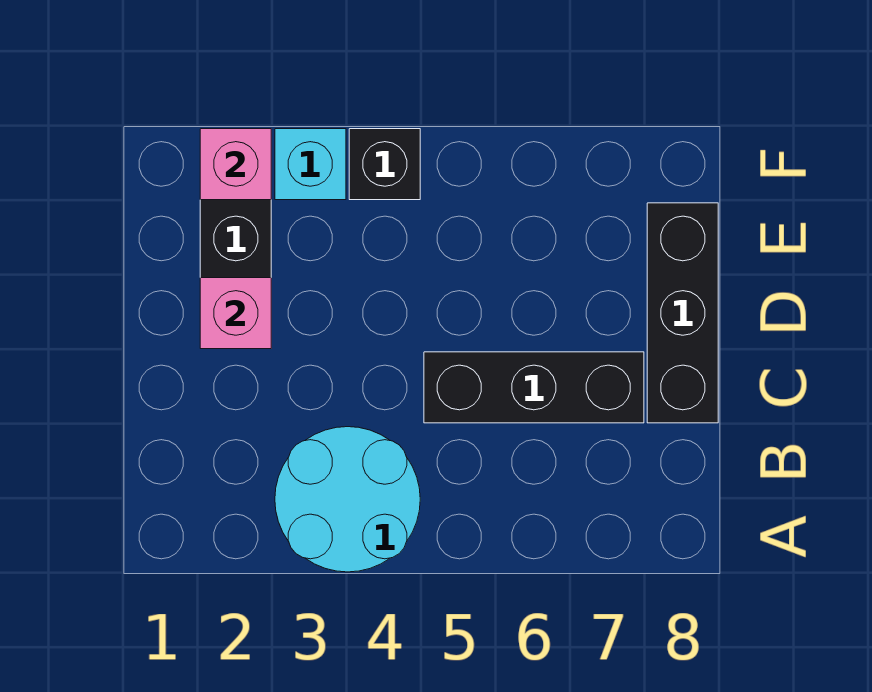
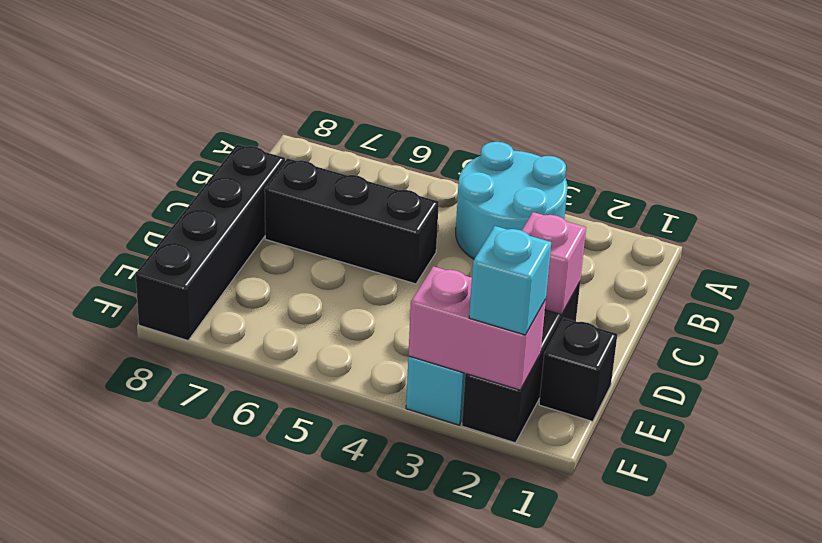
black brick C8:E8 level 1 -> black brick C8:F8 level 1
pink brick F2 level 2 -> pink brick F2:F3 level 2
none -> cyan brick F2 level 3
black brick F4 level 1 -> black brick E1 level 1

